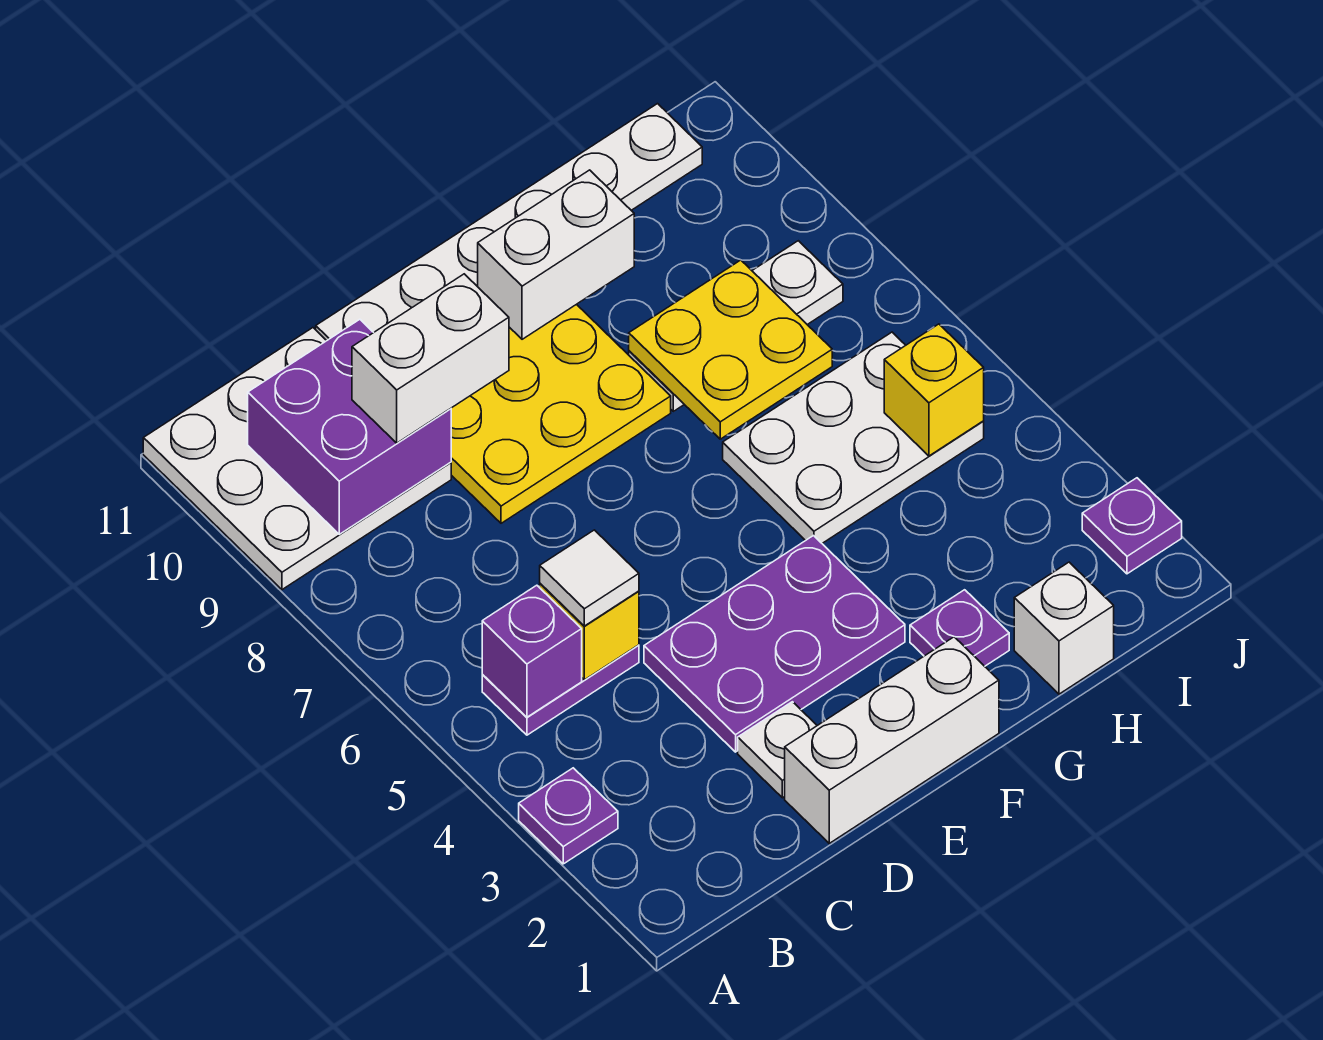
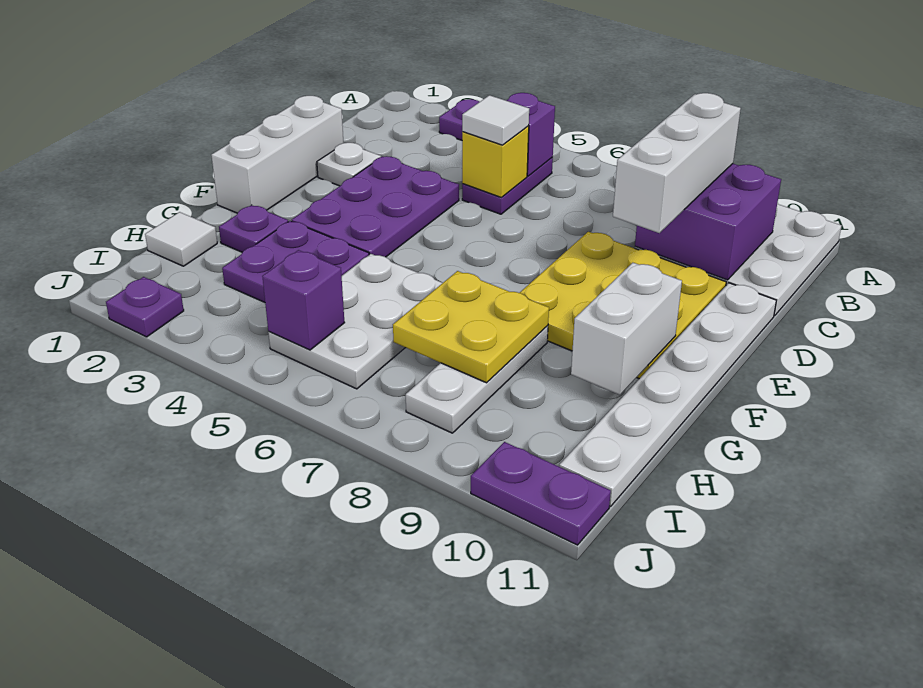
white brick C9:D9 level 3 -> white brick B9:D9 level 3
none -> purple plate G3:H4 level 1
white brick H1 level 1 -> white tile H1 level 1
yellow brick I5 level 2 -> purple brick I5 level 2
none -> purple plate J10:J11 level 1

